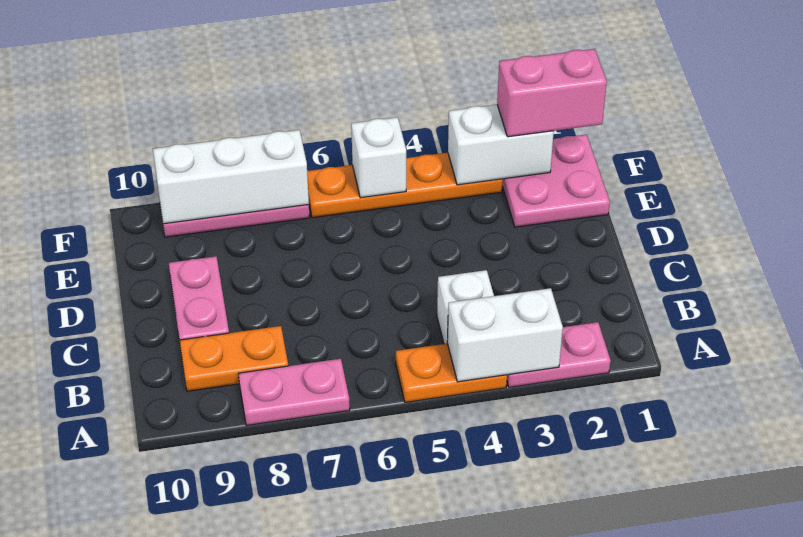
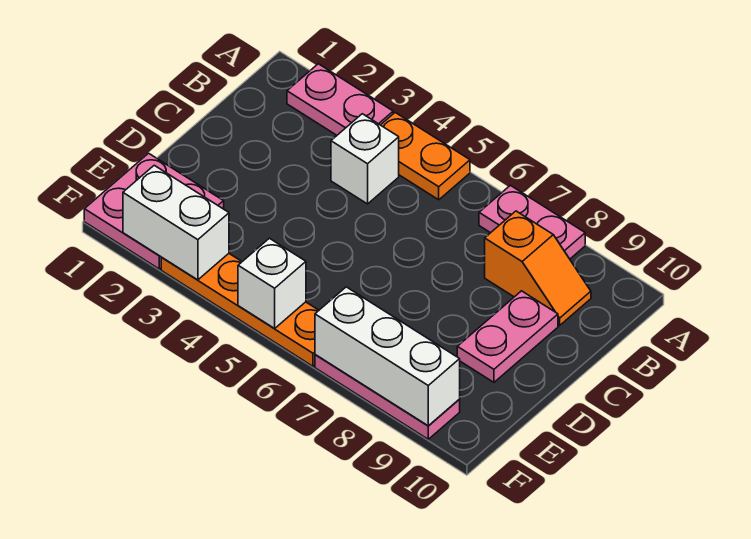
white brick A3:A4 level 2 -> none
orange plate B8:B9 level 1 -> orange slope B8:B9 level 1 top 8
pink brick F1:F2 level 3 -> none

